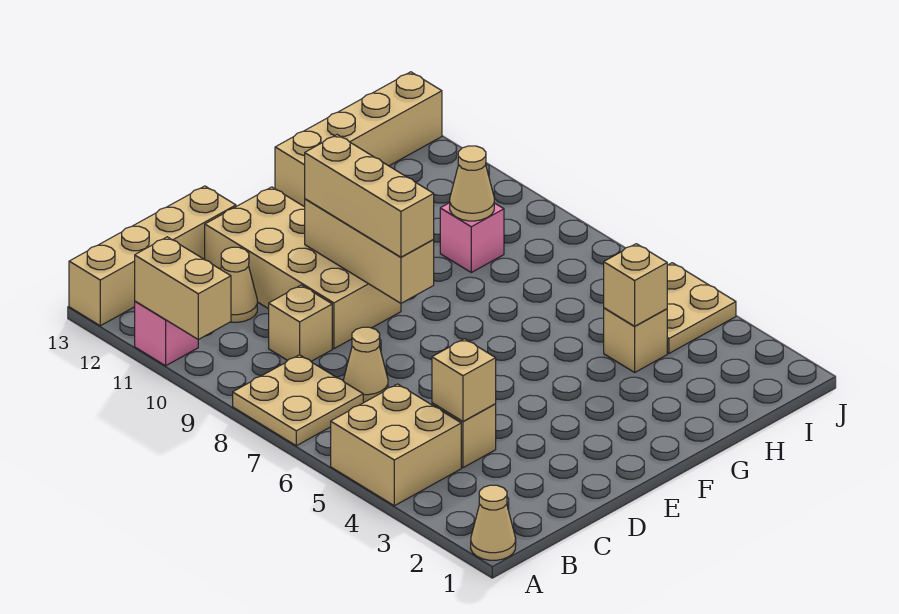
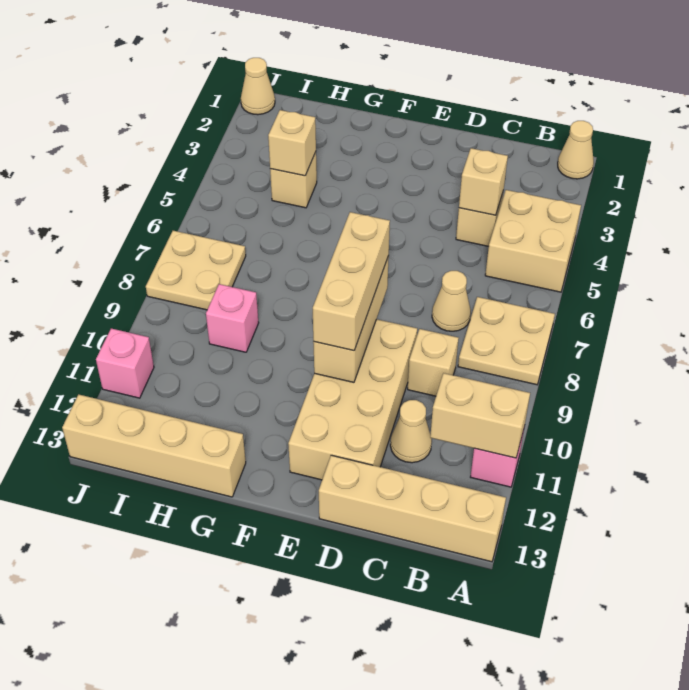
tan brick A10:A11 level 2 -> tan brick A11:B11 level 2
tan cone H9 level 2 -> tan cone J1 level 1
tan plate I4:J5 level 1 -> tan plate I7:J8 level 1
none -> pink brick J11 level 1

